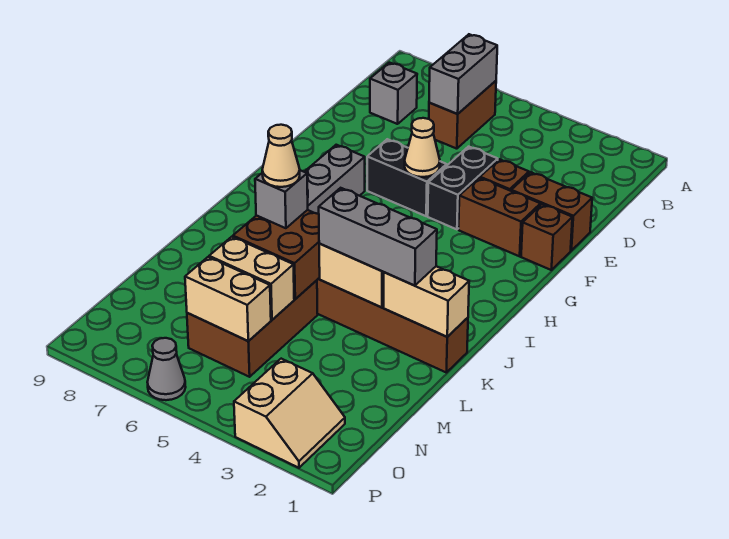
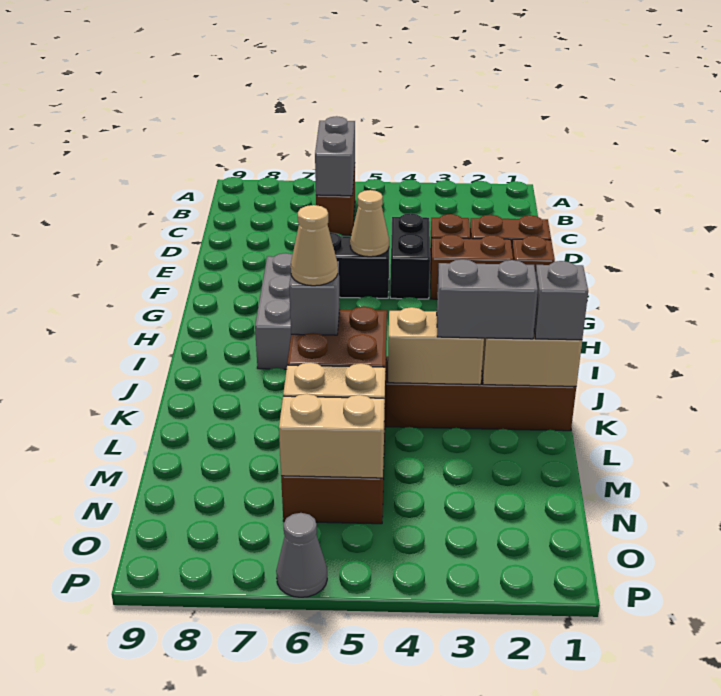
grey brick C8 level 1 -> grey brick K1 level 3
grey brick K2:K4 level 3 -> grey brick K2:K3 level 3
tan slope O2:P3 level 1 top 3 -> none

